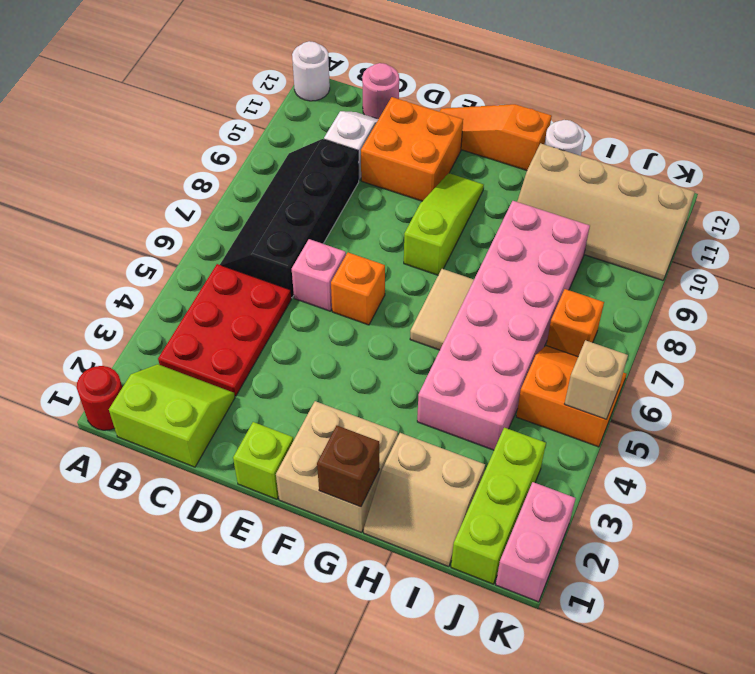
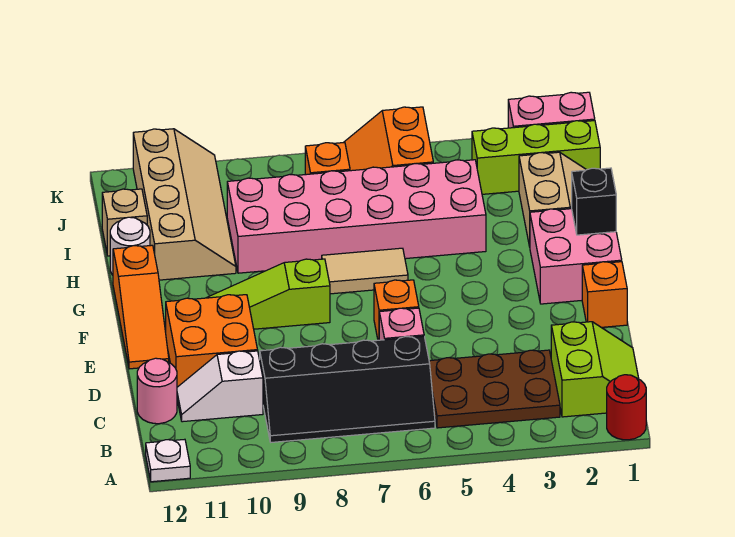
white round brick A12 level 1 -> white plate A12 level 1
lime slope B1:C2 level 1 top 1 -> lime slope B1:C2 level 1 top 2
red plate B3:C5 level 1 -> brown plate B3:C5 level 1
lime brick E1 level 1 -> orange brick E1 level 1
tan brick F1:G2 level 1 -> pink brick F1:G2 level 1
brown brick G1 level 2 -> black brick G1 level 2
tan brick K5 level 2 -> tan brick I12 level 1

